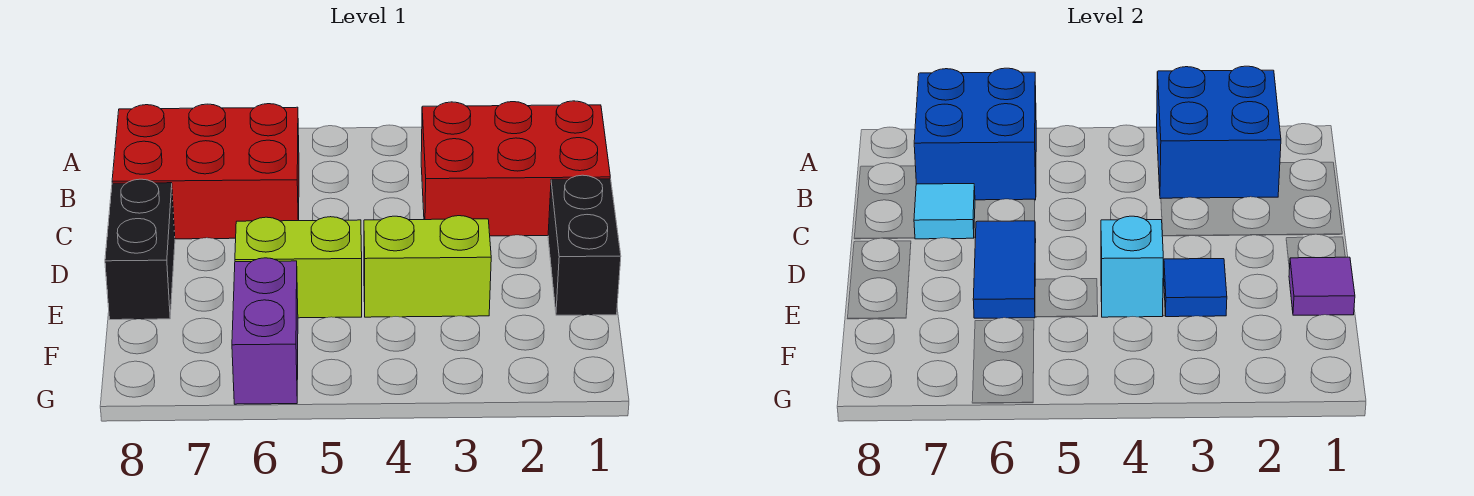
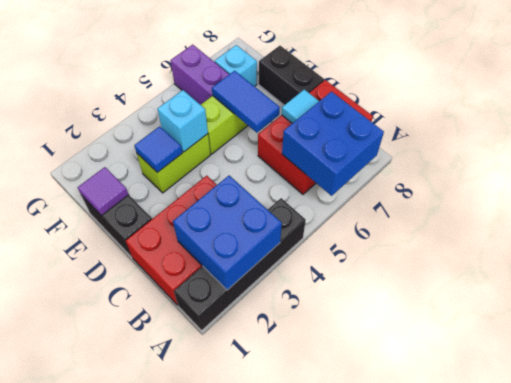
none -> black brick A1:A4 level 1
none -> cyan brick F7 level 1

